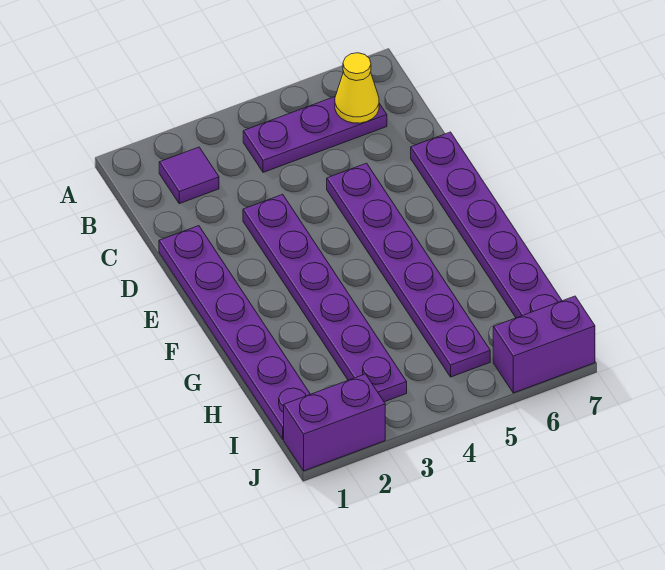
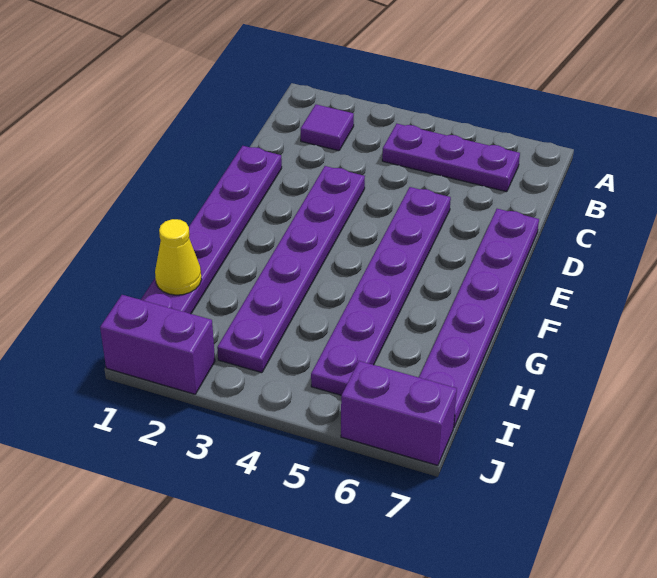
yellow cone B6 level 2 -> yellow cone H1 level 2

